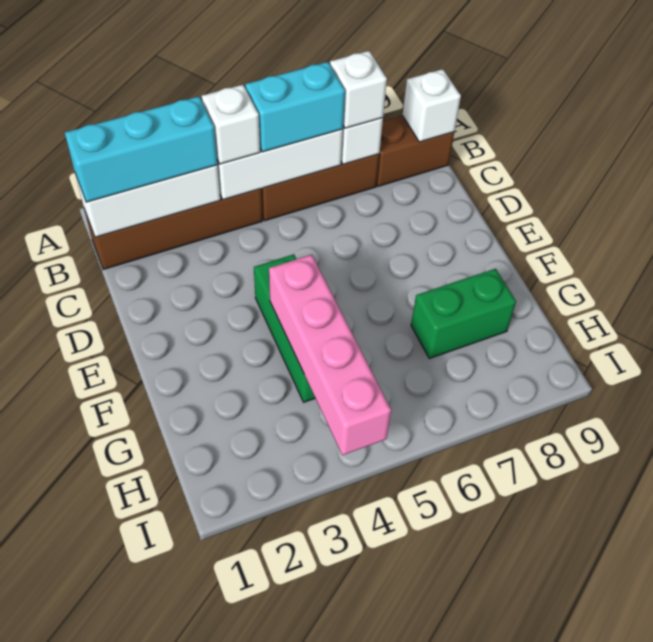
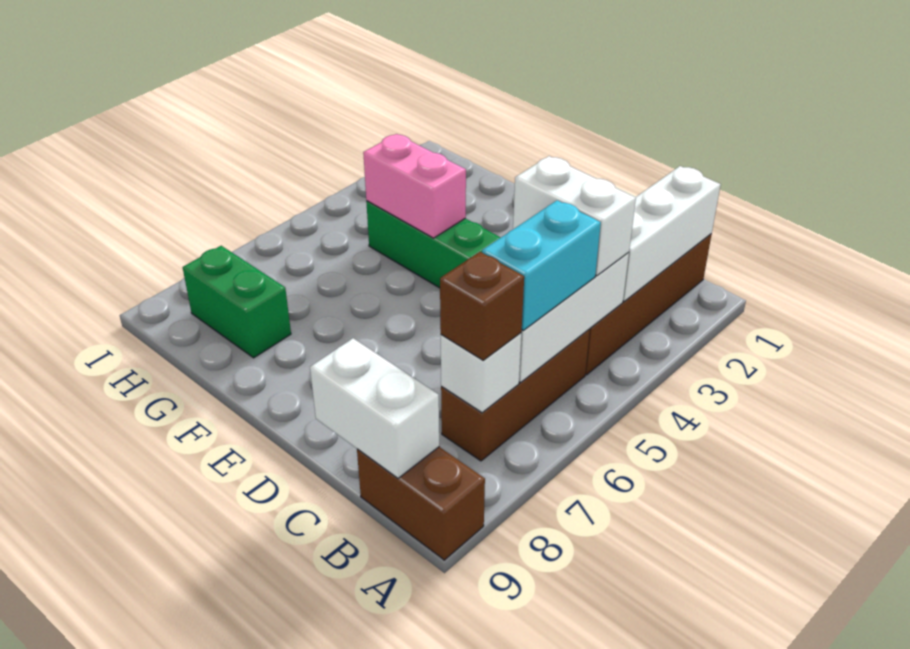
cyan brick B1:B3 level 3 -> none
white brick B4 level 3 -> white brick B4:C4 level 3
white brick B7 level 3 -> brown brick B7 level 3
brown brick B8:B9 level 1 -> brown brick A9:B9 level 1
white brick B9 level 2 -> white brick B9:C9 level 2
pink brick F4:I4 level 2 -> pink brick F4:G4 level 2
green brick G7:G8 level 1 -> green brick G8:H8 level 1

